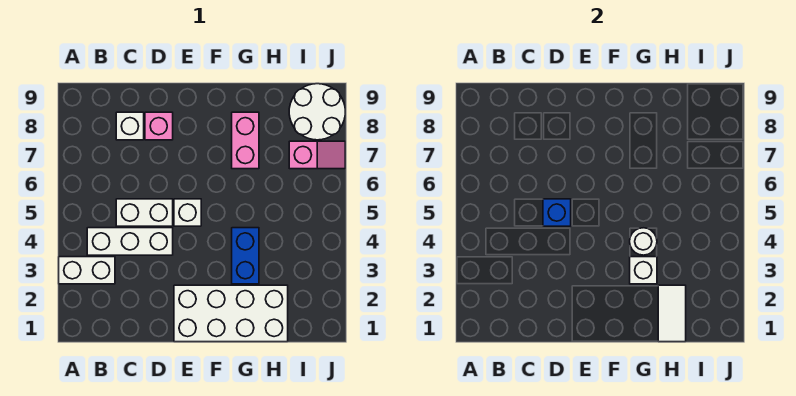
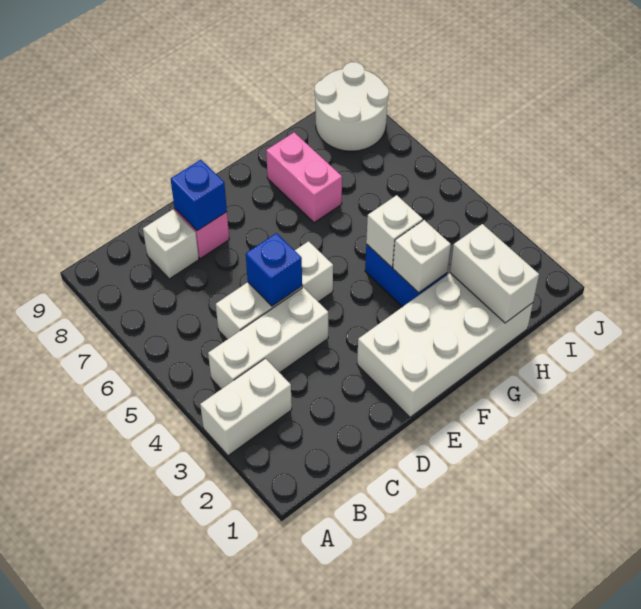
none -> blue brick D8 level 2
white round brick G4 level 2 -> white brick G4 level 2
white tile H1:H2 level 2 -> white brick H1:H2 level 2
pink slope I7:J7 level 1 top I -> none

